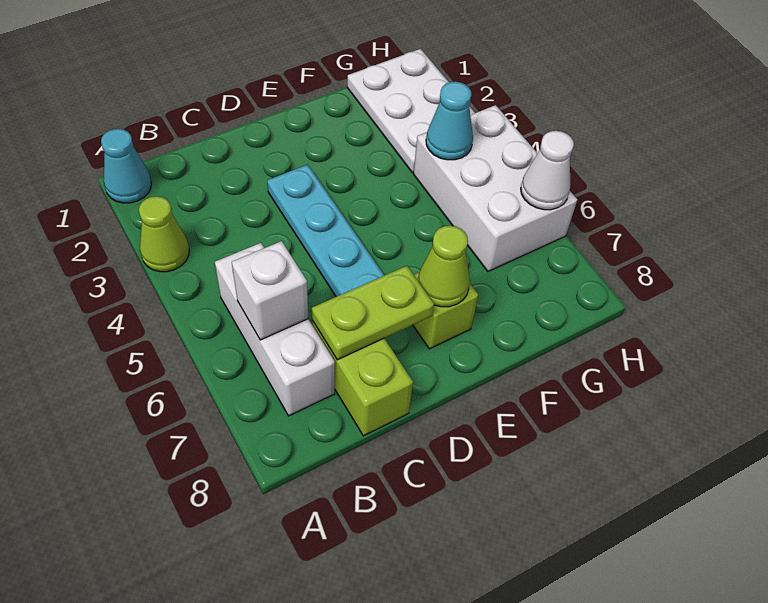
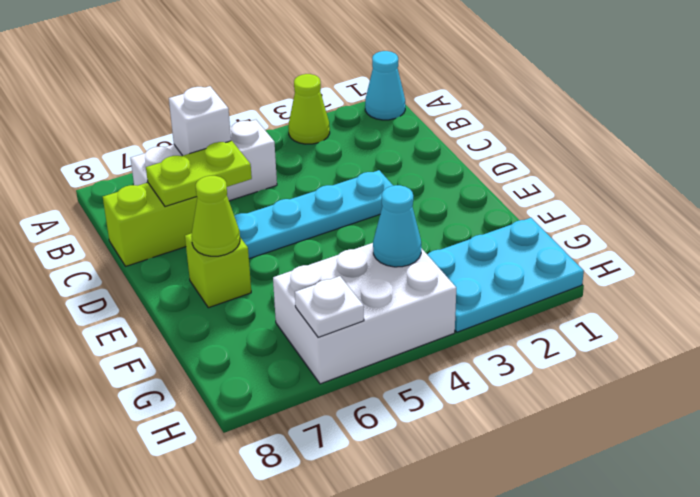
lime plate C7:D7 level 2 -> lime plate C6:C7 level 2
white plate G1:H3 level 1 -> cyan plate G1:H3 level 1
white cone H6 level 2 -> white plate H6 level 2

